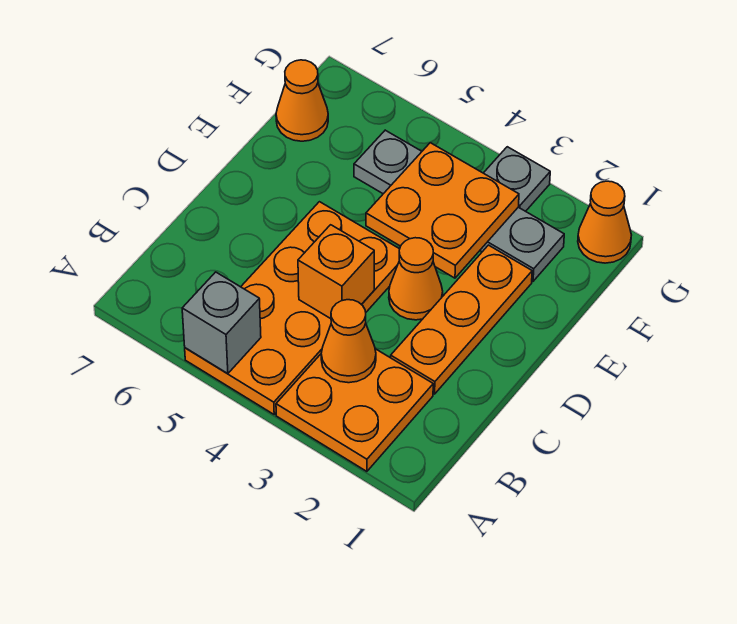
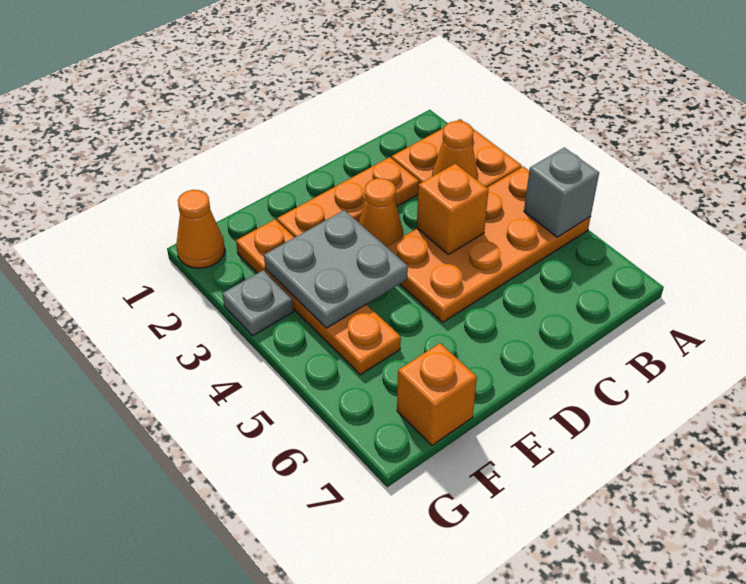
orange plate E3:F4 level 2 -> grey plate E3:F4 level 2
grey plate F2:F5 level 1 -> orange plate F2:F5 level 1
orange cone F7 level 1 -> orange brick F7 level 1

